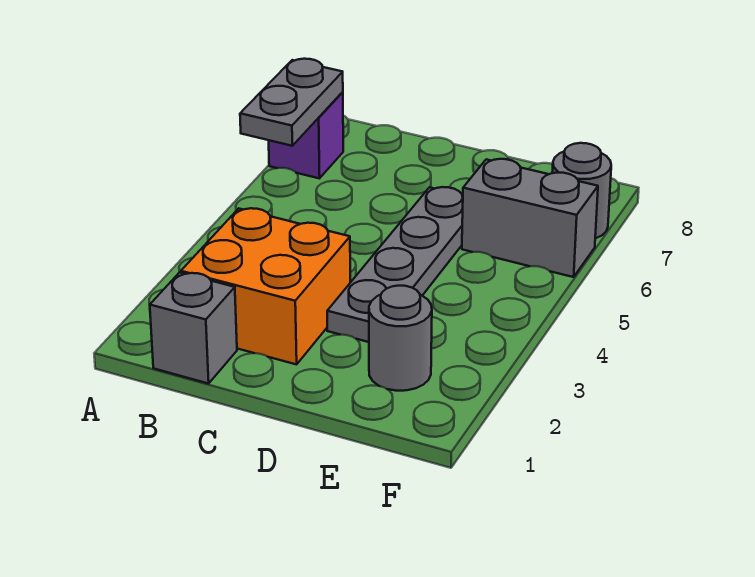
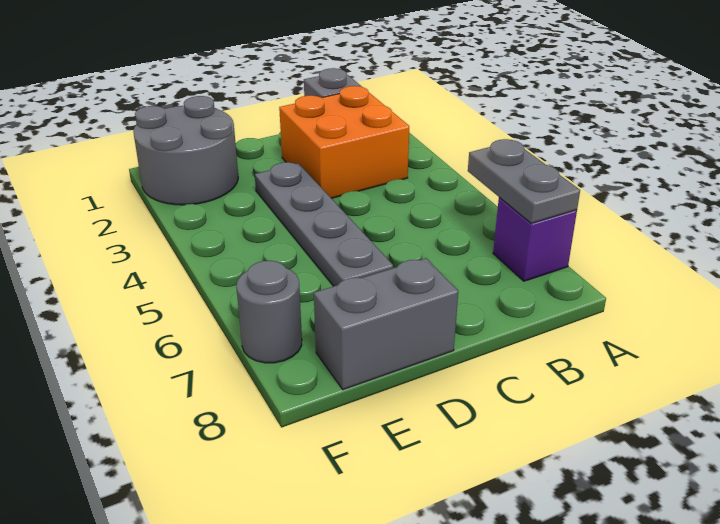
grey round brick E2 level 1 -> grey round brick E1:F2 level 1
grey brick E6:F6 level 1 -> grey brick D8:E8 level 1

